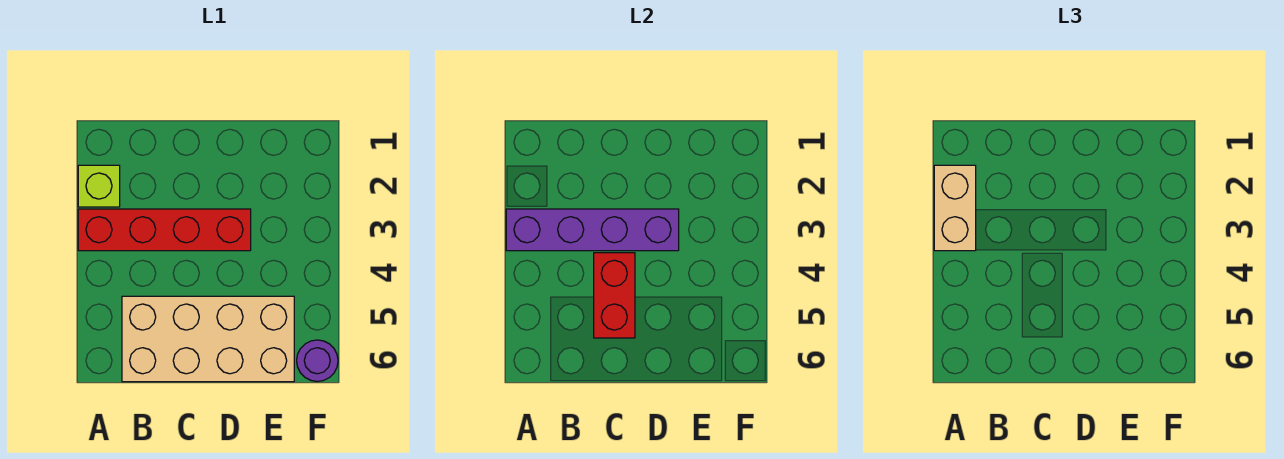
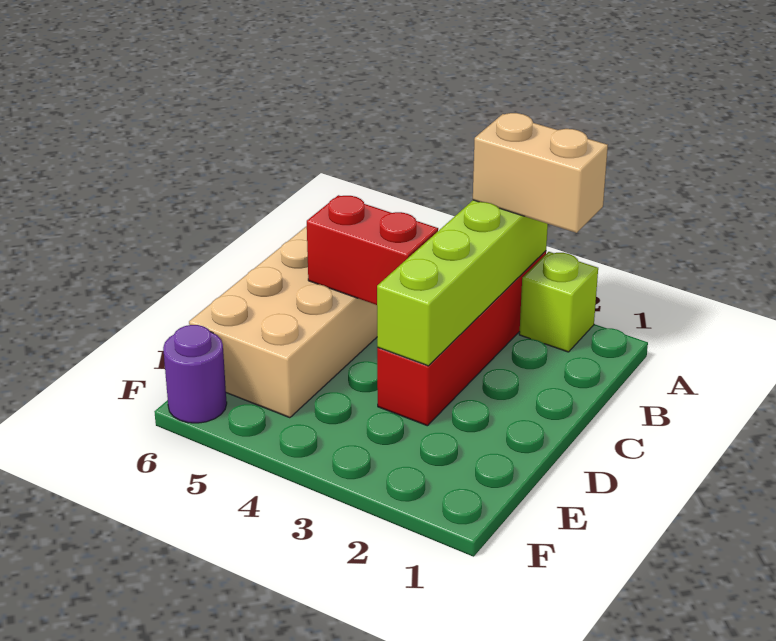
purple brick A3:D3 level 2 -> lime brick A3:D3 level 2

